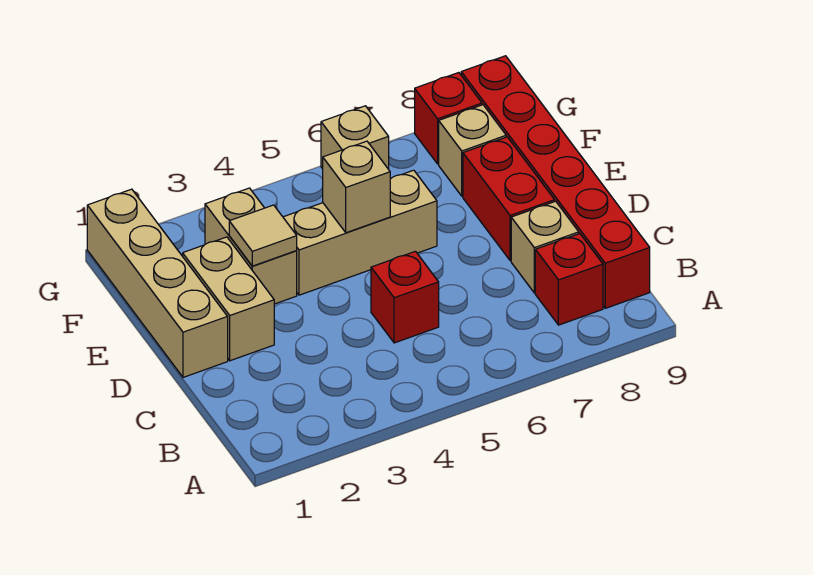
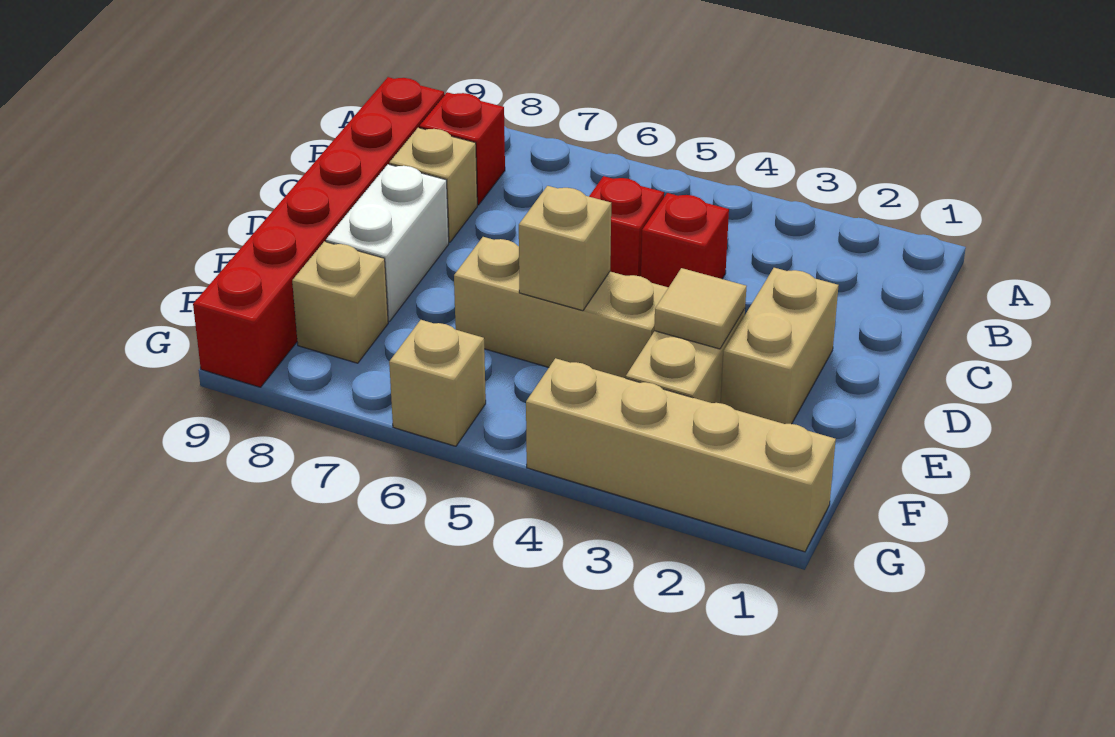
tan brick D1:G1 level 1 -> tan brick G1:G4 level 1
red brick D8:E8 level 1 -> white brick D8:E8 level 1
red brick G8 level 1 -> red brick C4 level 1

